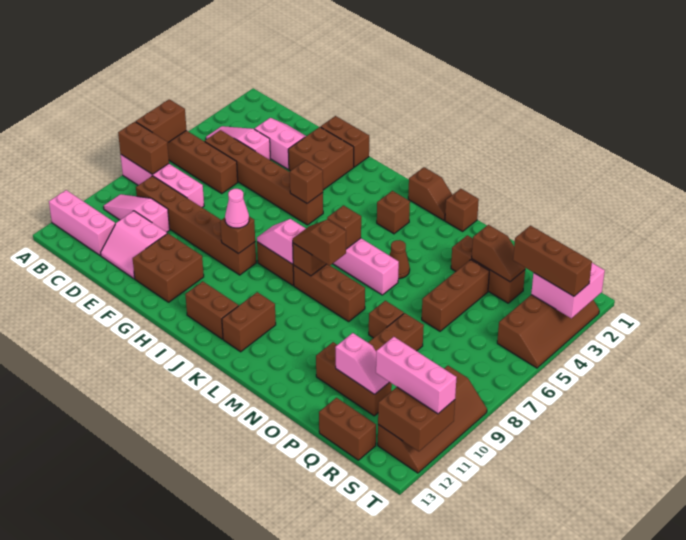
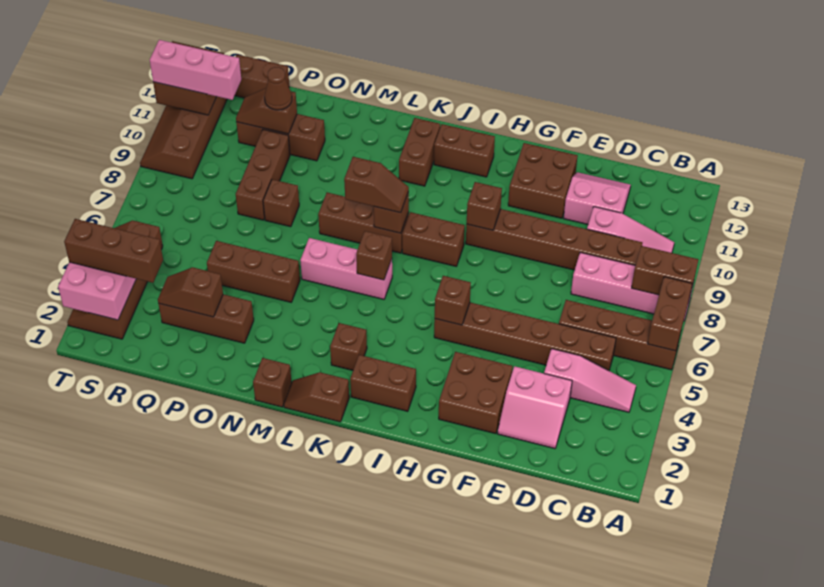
pink brick A12:C12 level 1 -> none
brown brick F1:G1 level 1 -> brown brick I2:J2 level 1
pink cone H9 level 3 -> none
pink slope I8:J8 level 2 top J -> none
brown cone M5 level 1 -> brown cone P11 level 3
brown brick P4:P6 level 1 -> brown brick N5:P5 level 1
pink slope P11:Q11 level 2 top P -> brown slope P11:Q11 level 2 top P

